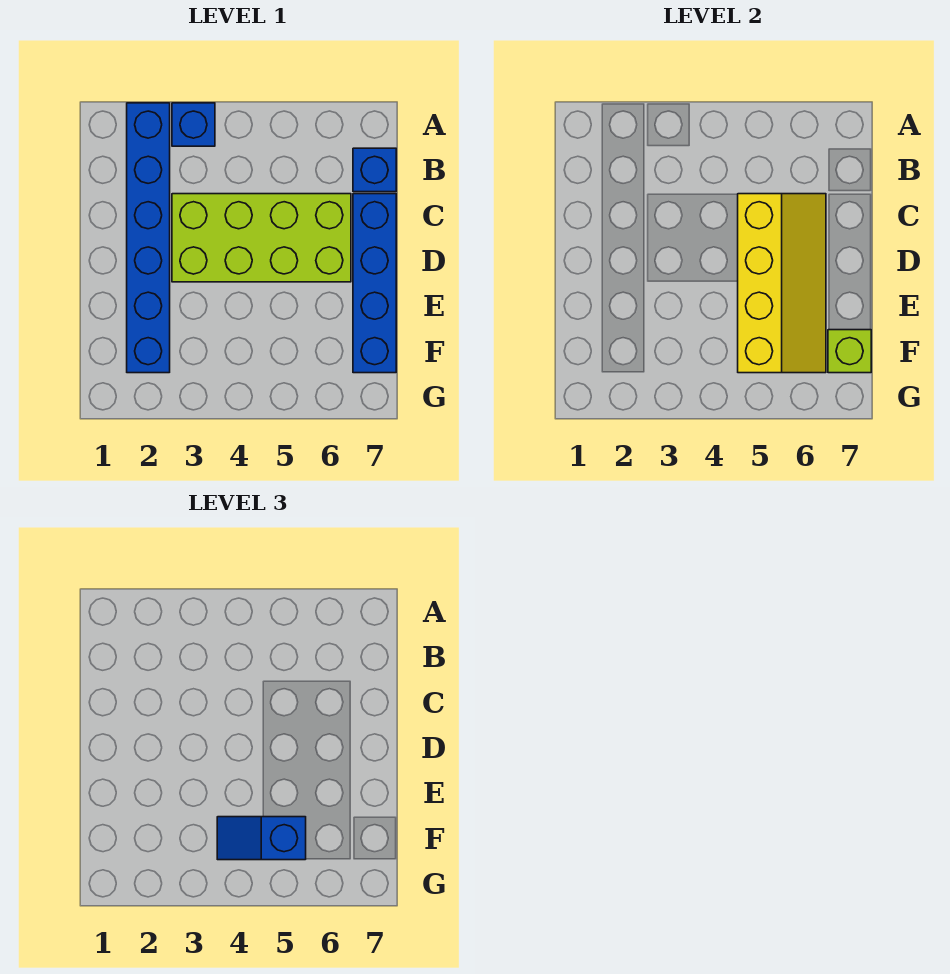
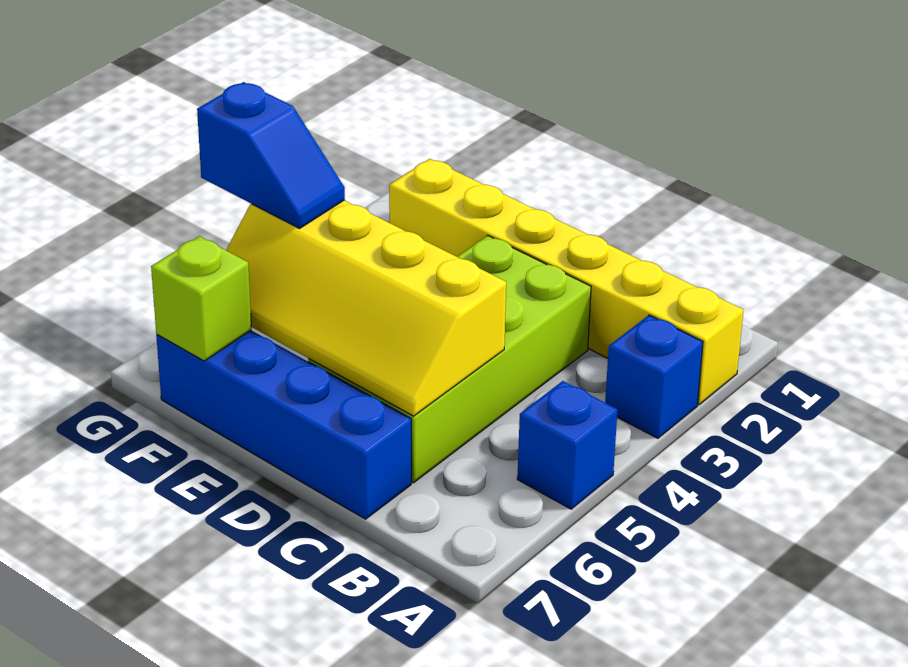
blue brick A2:F2 level 1 -> yellow brick A2:F2 level 1
blue brick B7 level 1 -> blue brick A5 level 1
blue slope F4:F5 level 3 top 5 -> blue slope F5:G5 level 3 top G

